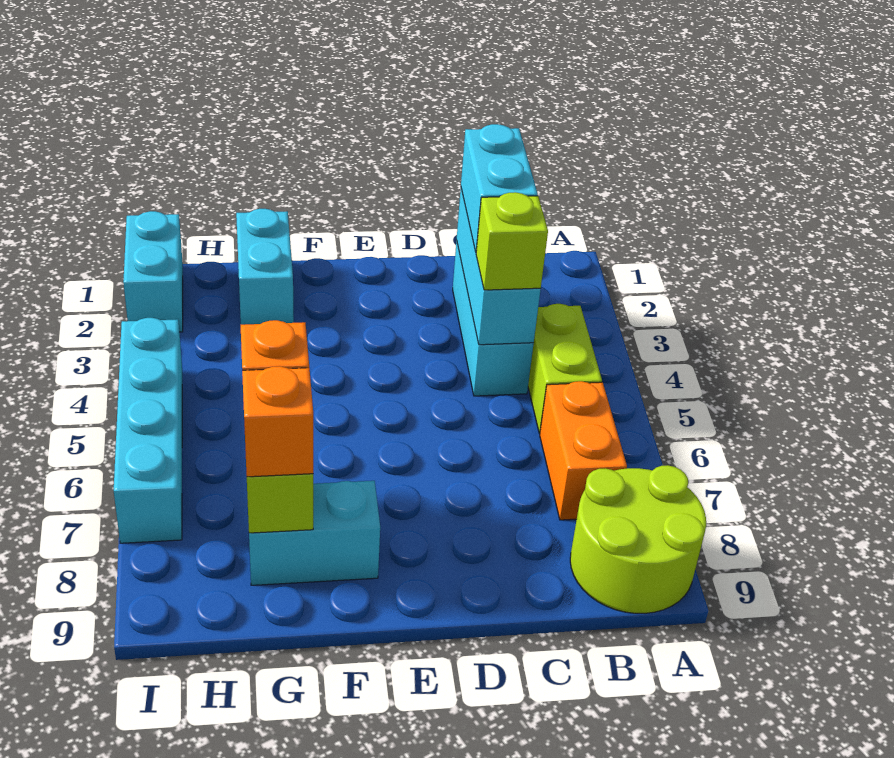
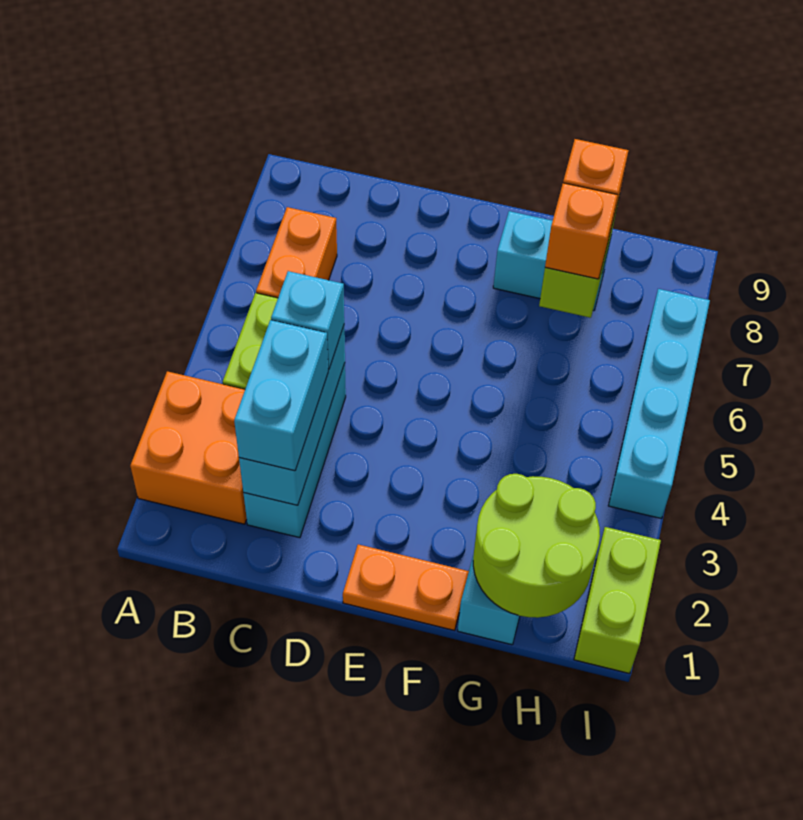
none -> orange brick A2:B3 level 1
lime round brick A8:B9 level 1 -> lime round brick G1:H2 level 2
lime brick C4 level 3 -> cyan brick C4 level 3
none -> orange plate E1:F1 level 1
cyan brick I1:I2 level 1 -> lime brick I1:I2 level 1

